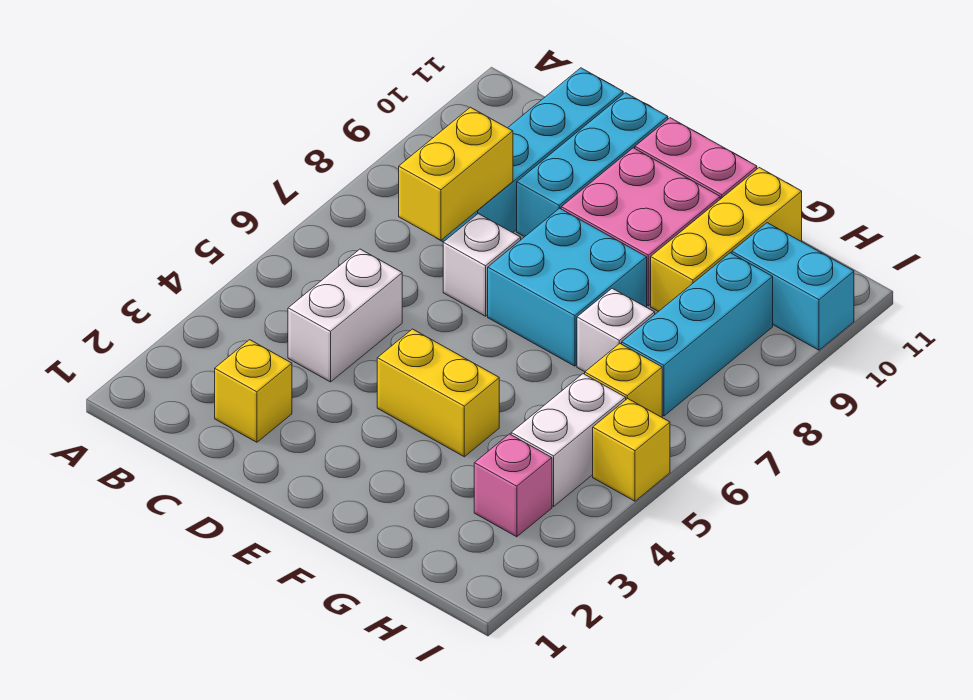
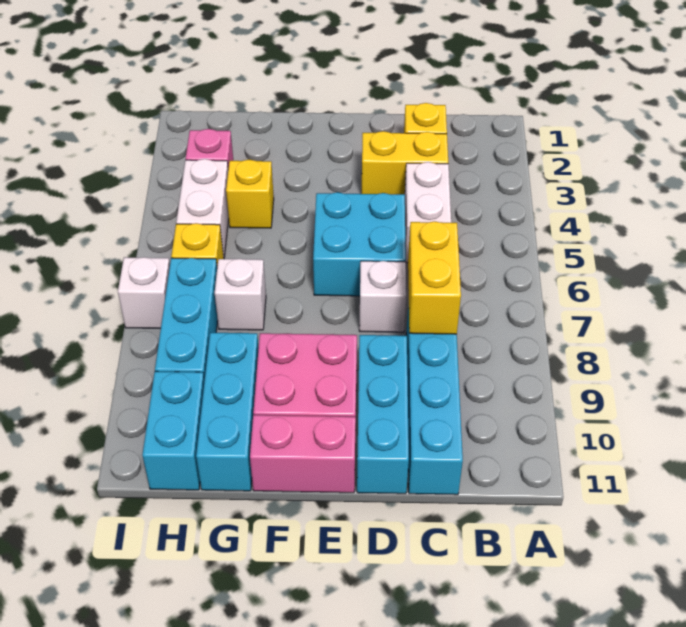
yellow brick E4:F4 level 1 -> yellow brick C3:D3 level 1
cyan brick E7:F8 level 1 -> cyan brick D5:E6 level 1
yellow brick G9:G11 level 1 -> cyan brick G9:G11 level 1
cyan brick H10:I10 level 1 -> cyan brick H10:H11 level 1
yellow brick I5 level 1 -> yellow brick G4 level 1
none -> white brick I7 level 1

